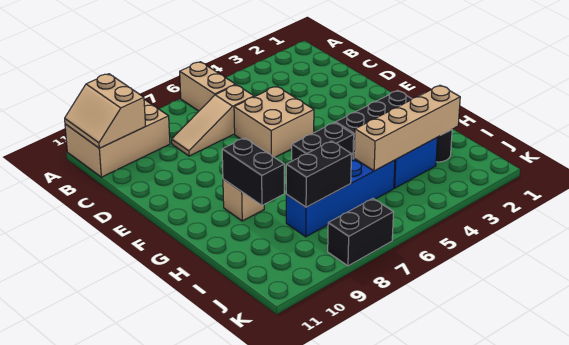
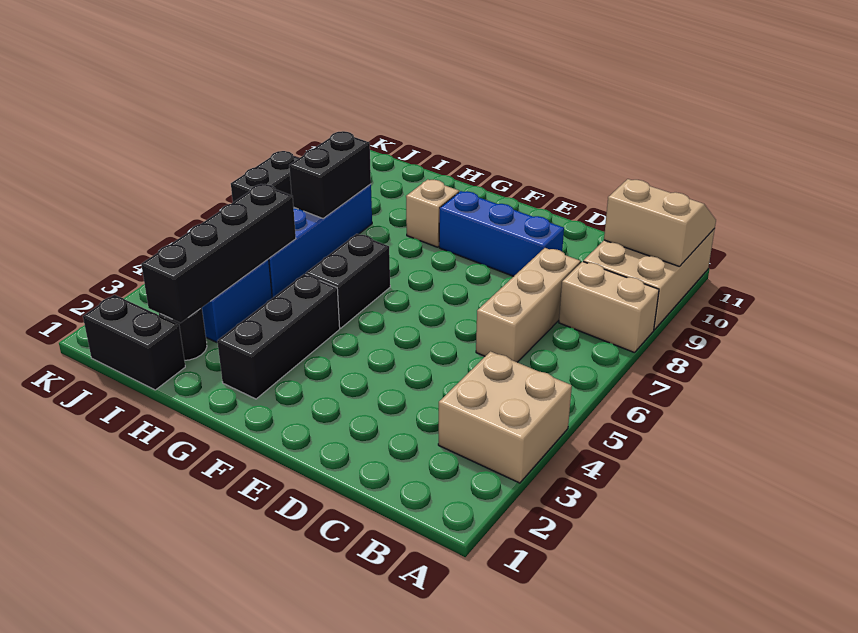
tan brick A6:B6 level 1 -> tan brick A8:B8 level 1
tan slope C6:C8 level 1 top 6 -> tan brick C6:C8 level 1
tan brick D5:E6 level 1 -> tan brick A3:B4 level 1
none -> blue brick D9:F9 level 1
black brick G9:H9 level 2 -> black brick I1:J1 level 1
tan brick I2:I5 level 2 -> black brick I2:I5 level 2

